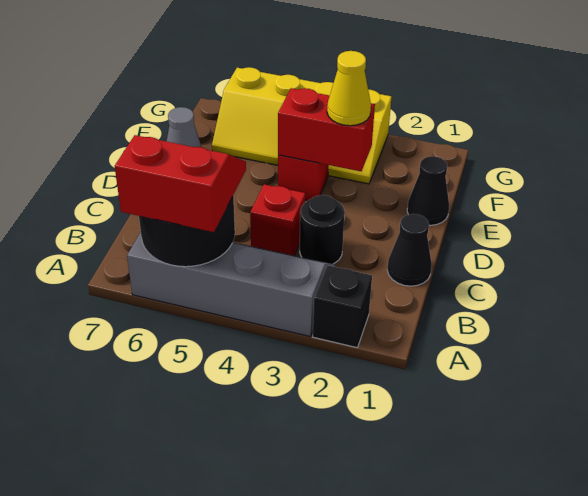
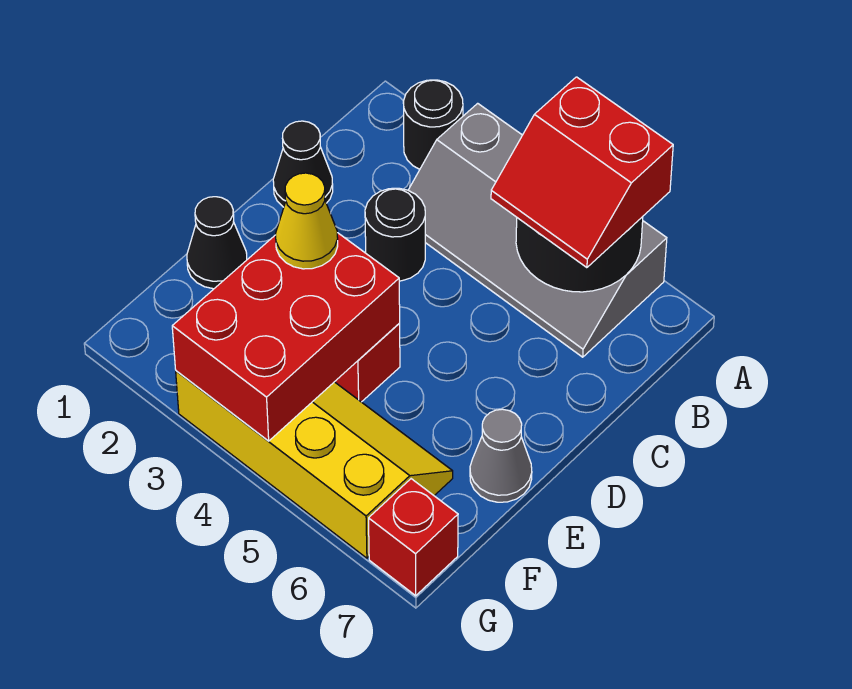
black brick A2 level 1 -> black round brick A2 level 1
red brick C4 level 1 -> red brick G7 level 1
red brick E3:E4 level 2 -> red brick E3:G4 level 2

